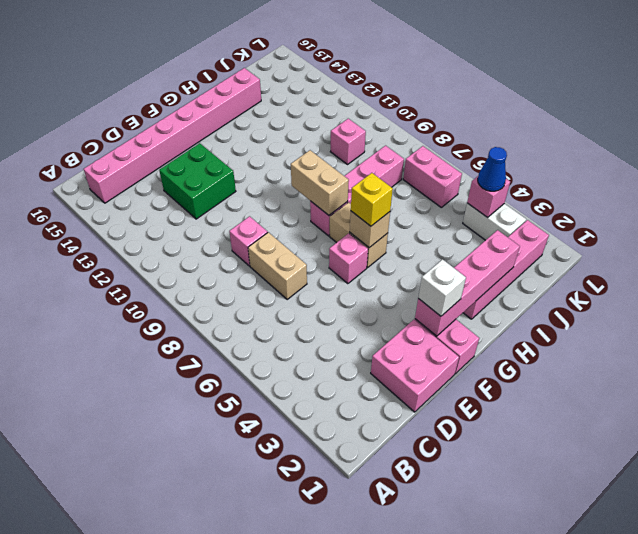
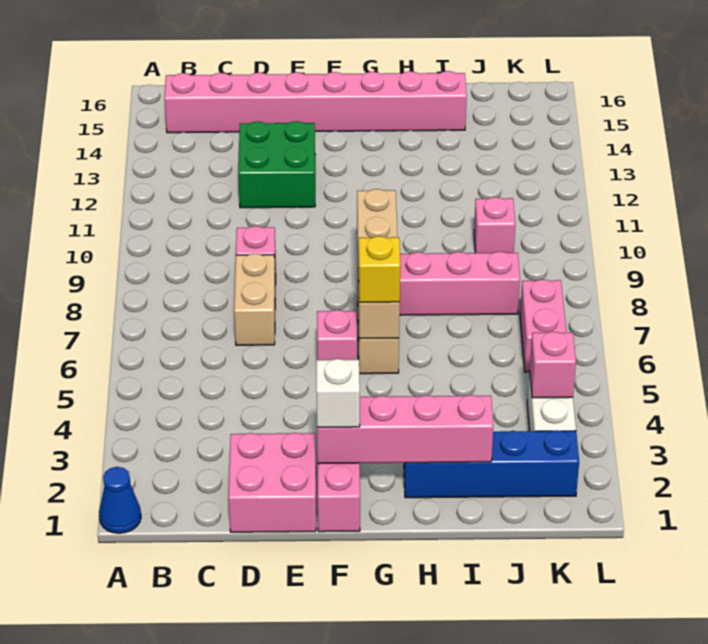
pink brick H2:K2 level 1 -> blue brick H2:K2 level 1
blue cone K4 level 3 -> blue cone A1 level 1

